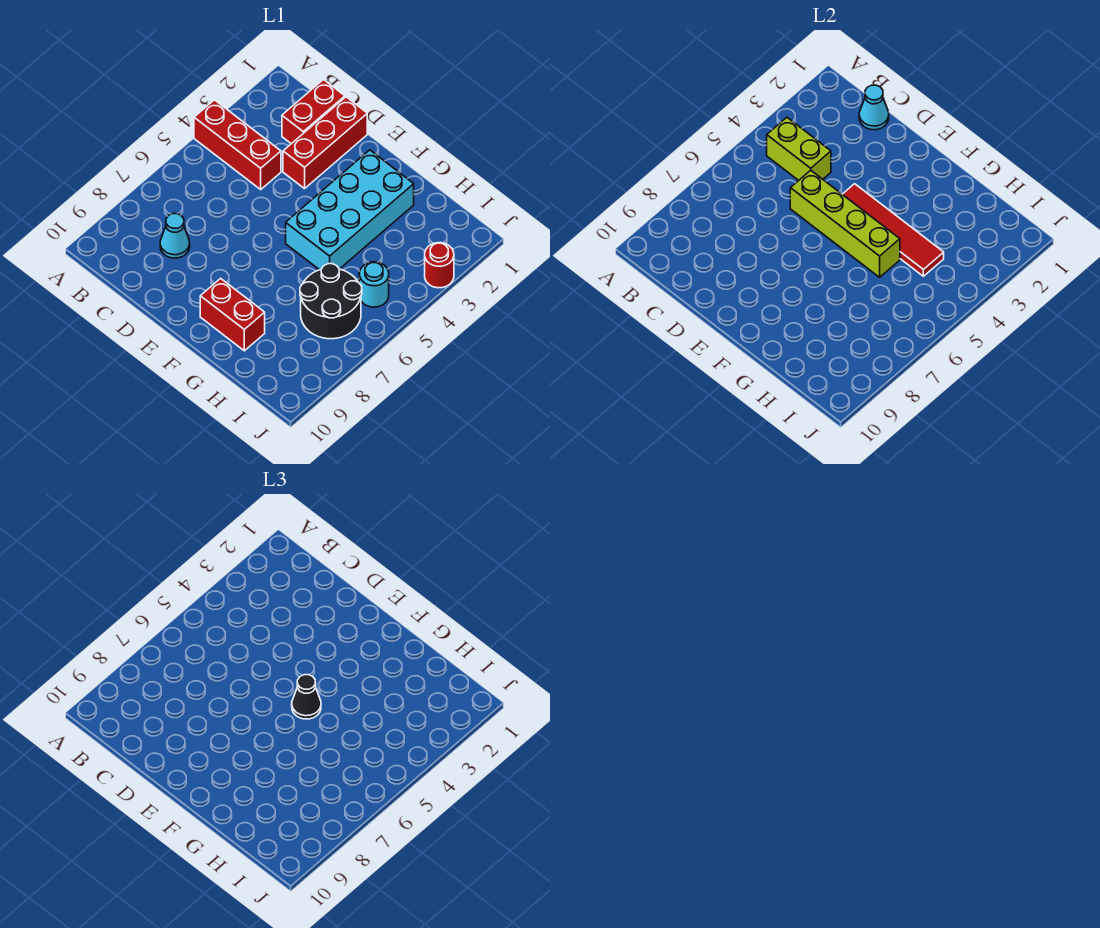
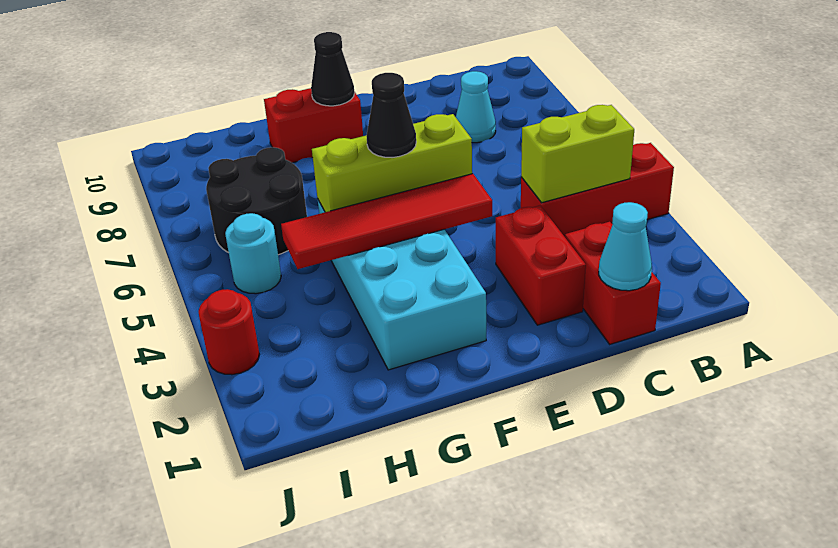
red brick D1:D3 level 1 -> red brick D2:D3 level 1
lime brick D5:G5 level 2 -> lime brick E5:G5 level 2
none -> black cone F9 level 2

